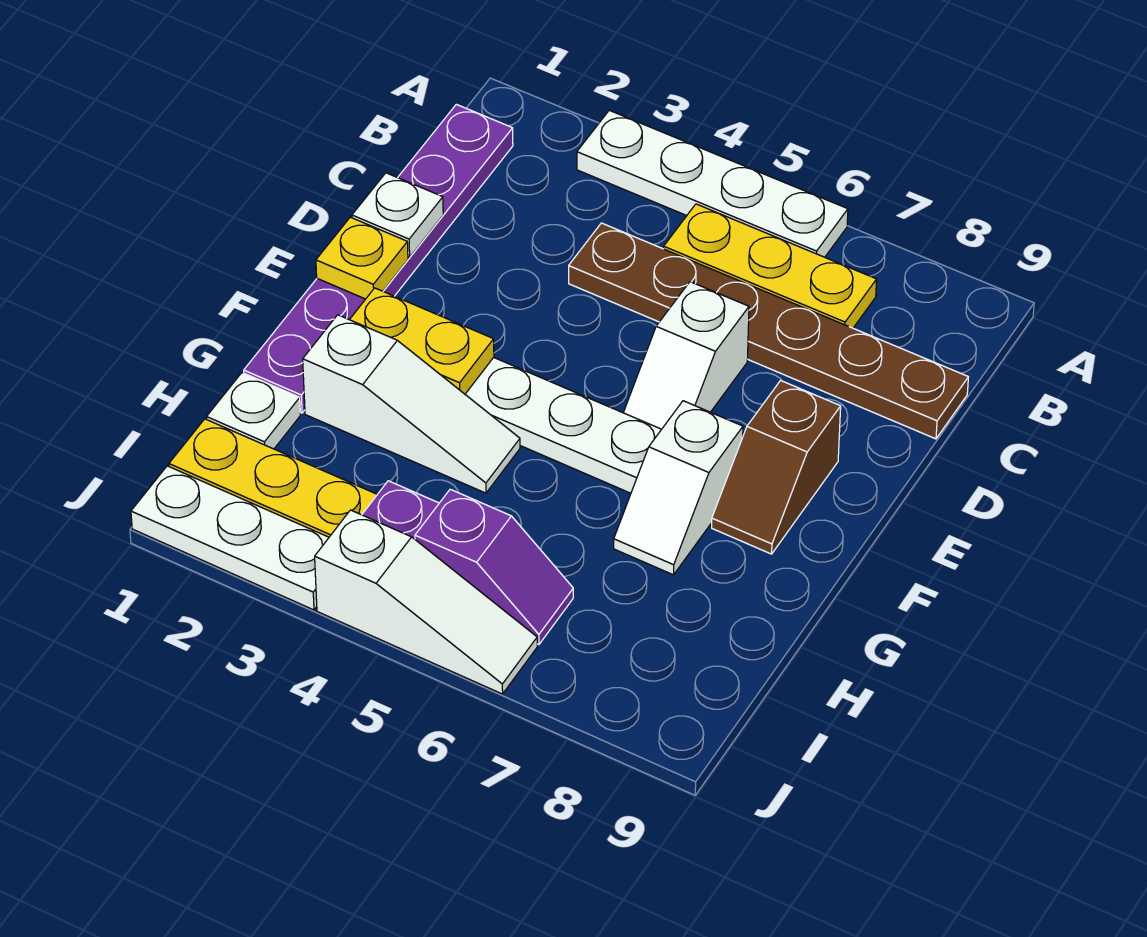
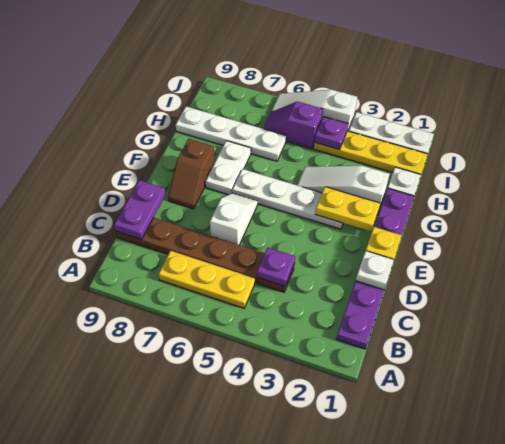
white plate A3:A6 level 1 -> white plate H6:H9 level 1
none -> purple plate C4 level 2
none -> purple plate C9:D9 level 2
brown slope E8:F8 level 1 top E -> brown slope E8:F8 level 1 top F
white slope F7:G7 level 1 top F -> white plate F7:G7 level 1

